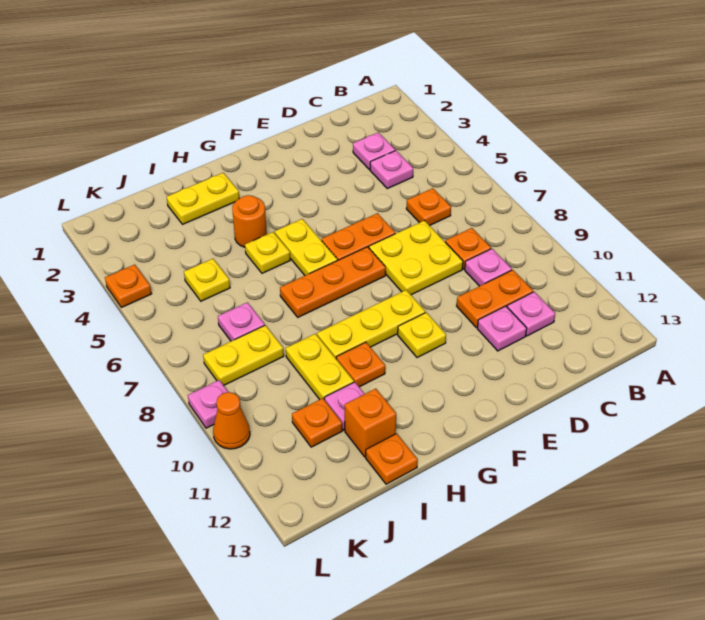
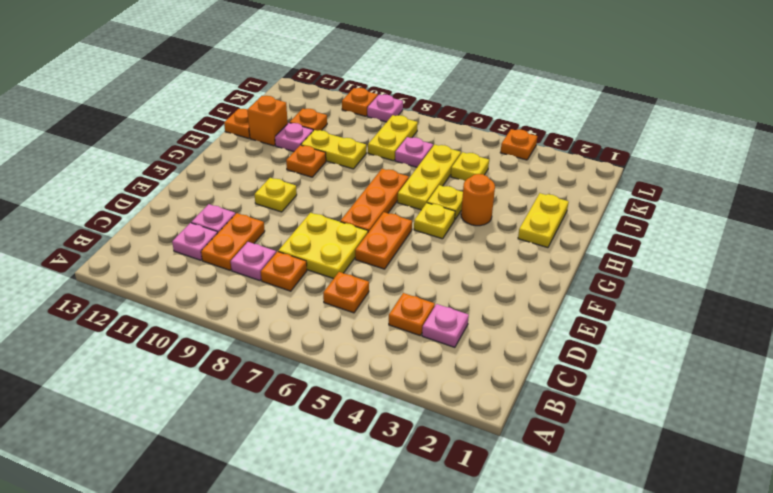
pink plate C4 level 1 -> orange plate C4 level 1
yellow plate F9:H9 level 1 -> yellow plate H6:J6 level 1
yellow plate G5:G6 level 1 -> yellow plate G5 level 1
orange cone L10 level 1 -> orange plate L10 level 1

